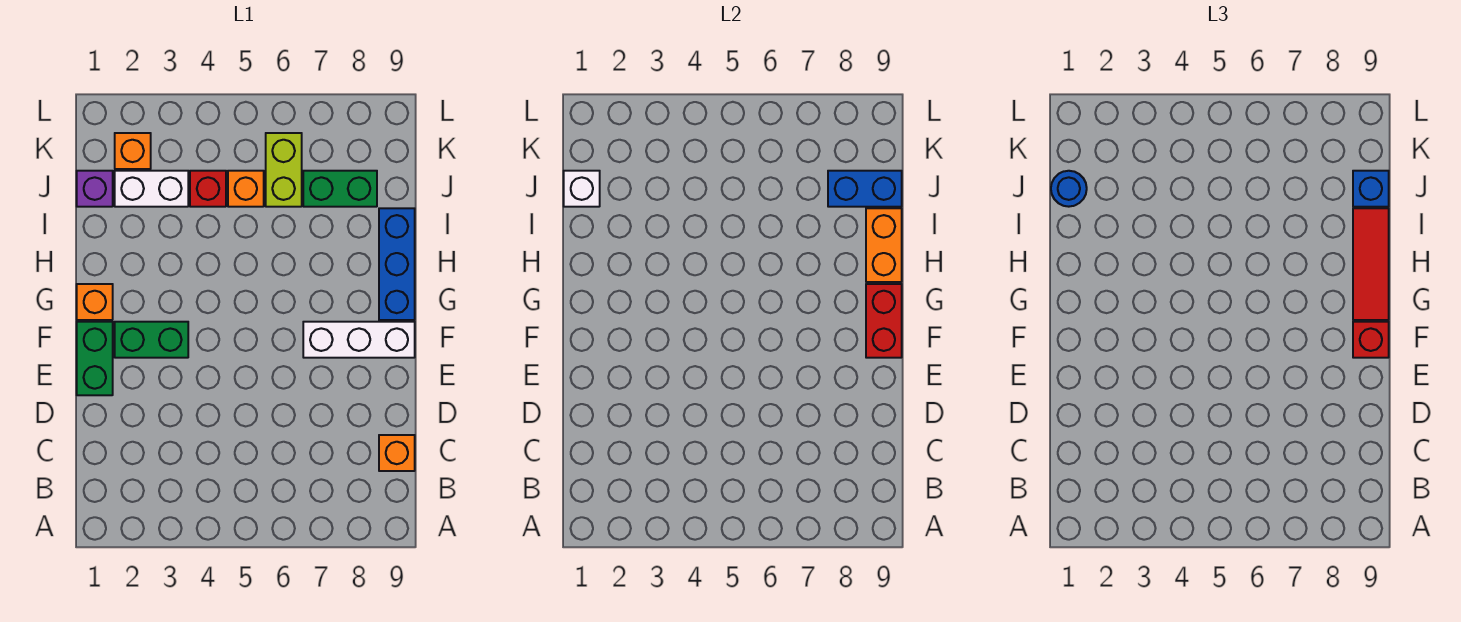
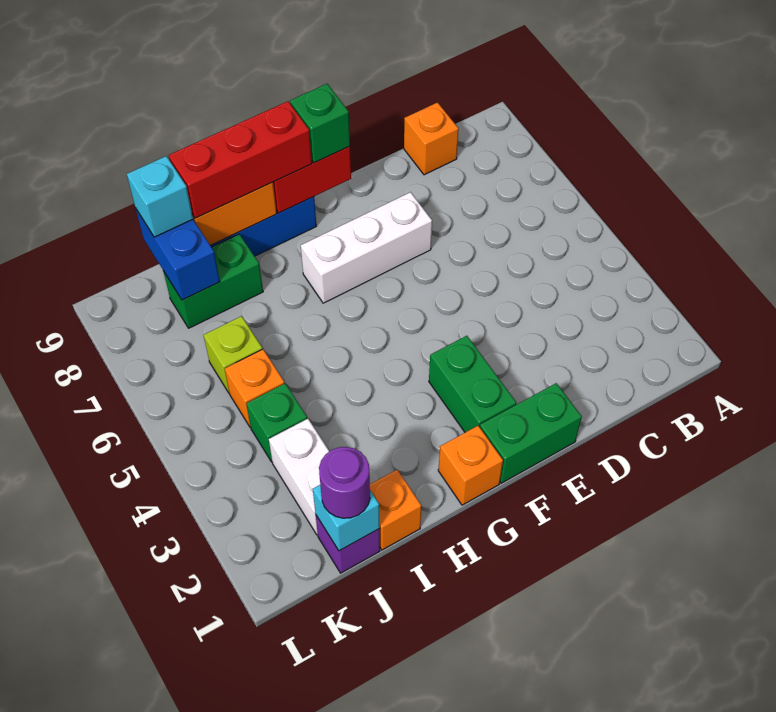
white brick F7:F9 level 1 -> white brick E7:G7 level 1
red brick F9 level 3 -> green brick F9 level 3
red tile G9:I9 level 3 -> red brick G9:I9 level 3
white brick J1 level 2 -> cyan brick J1 level 2
blue round brick J1 level 3 -> purple round brick J1 level 3
red brick J4 level 1 -> green brick J4 level 1
lime brick J6:K6 level 1 -> lime brick J6 level 1
green brick J7:J8 level 1 -> green brick I8:J8 level 1
blue brick J9 level 3 -> cyan brick J9 level 3
orange brick K2 level 1 -> orange brick I1 level 1

